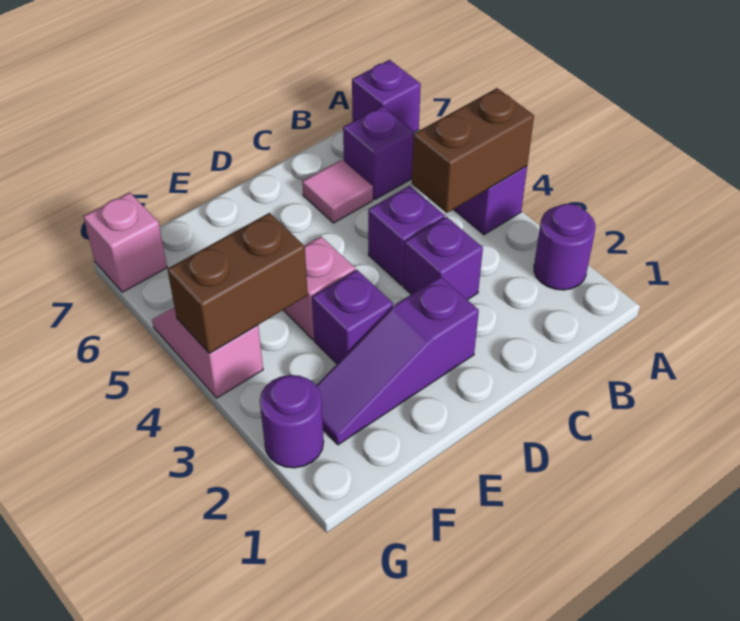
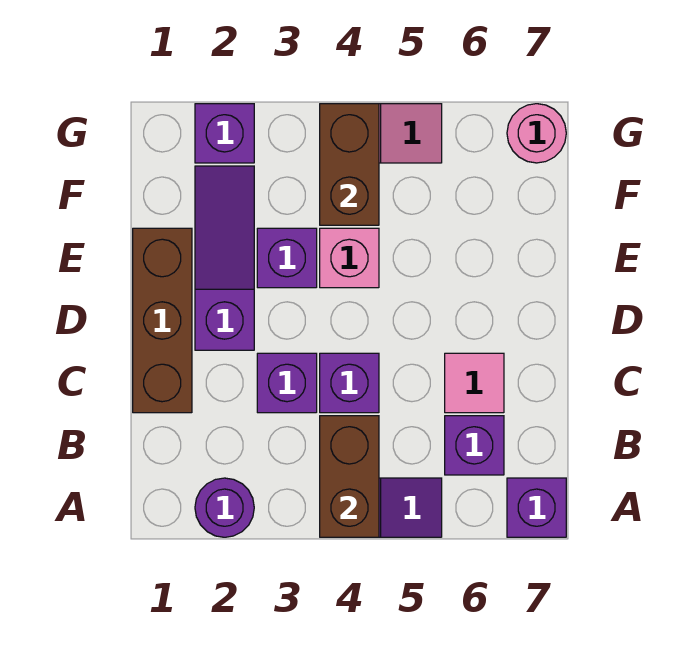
none -> brown brick C1:E1 level 1
purple round brick G2 level 1 -> purple brick G2 level 1
pink brick G7 level 1 -> pink round brick G7 level 1

